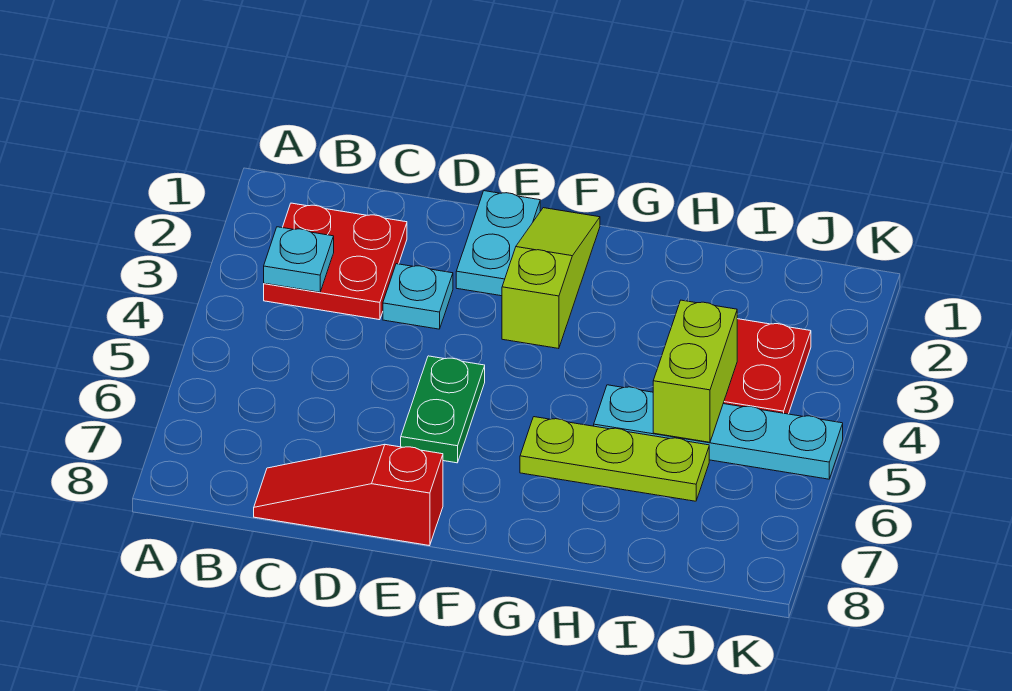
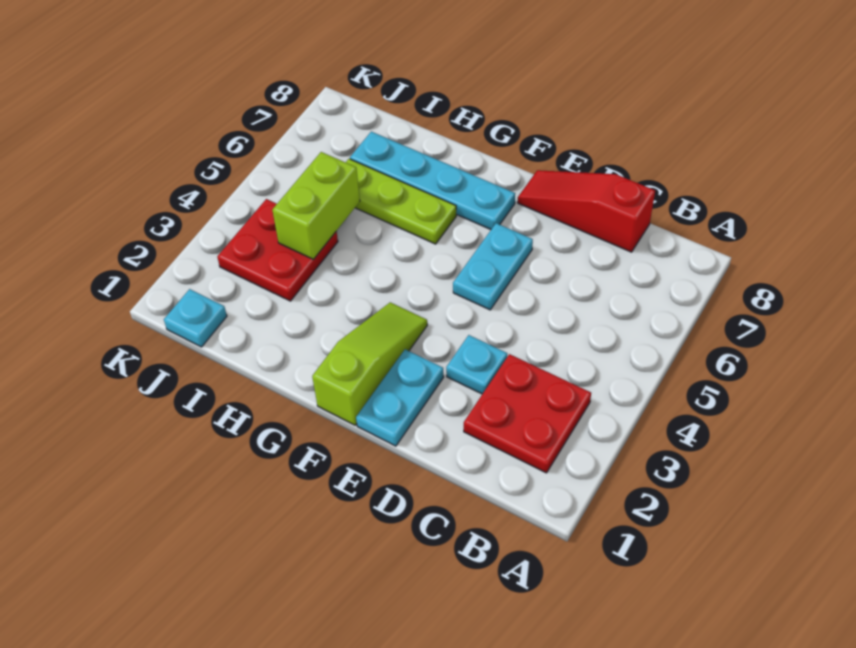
cyan plate B3 level 2 -> cyan plate J1 level 1
red slope C8:E8 level 1 top E -> red slope C8:E8 level 1 top C
green plate E5:E6 level 1 -> cyan plate E5:E6 level 1
lime slope F1:F3 level 1 top 3 -> lime slope F1:F3 level 1 top 1
cyan plate H5:K5 level 1 -> cyan plate F7:I7 level 1

